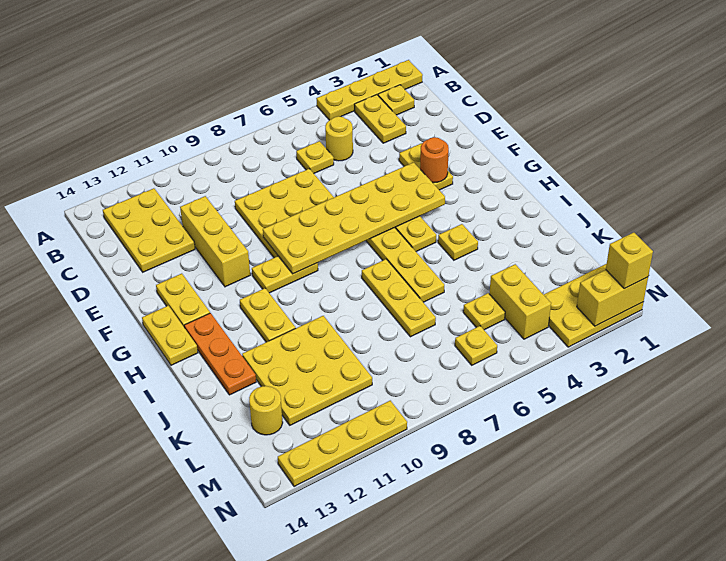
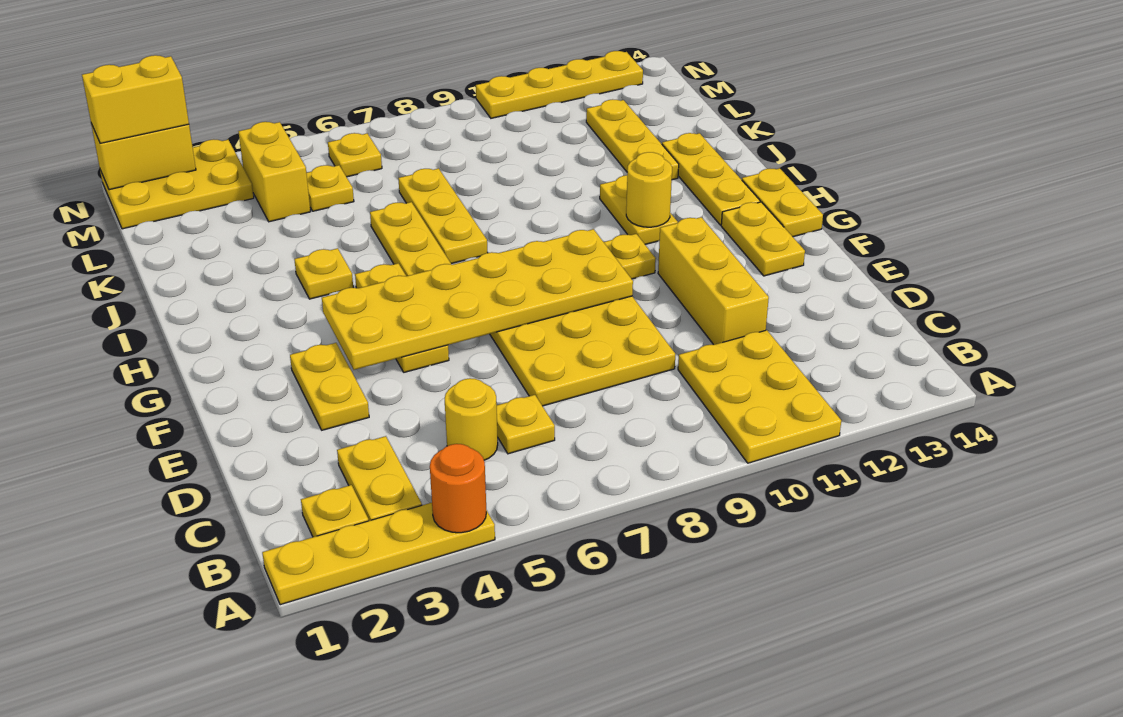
yellow plate B12:D13 level 1 -> yellow plate A10:C11 level 1
orange round brick F3 level 2 -> orange round brick A4 level 2
orange plate H13:J13 level 1 -> yellow plate H13:J13 level 1
yellow plate J10:L12 level 1 -> yellow plate J12:L12 level 1
yellow round brick L13 level 1 -> yellow round brick H11 level 2
yellow brick N1 level 3 -> yellow brick N1:N2 level 3

